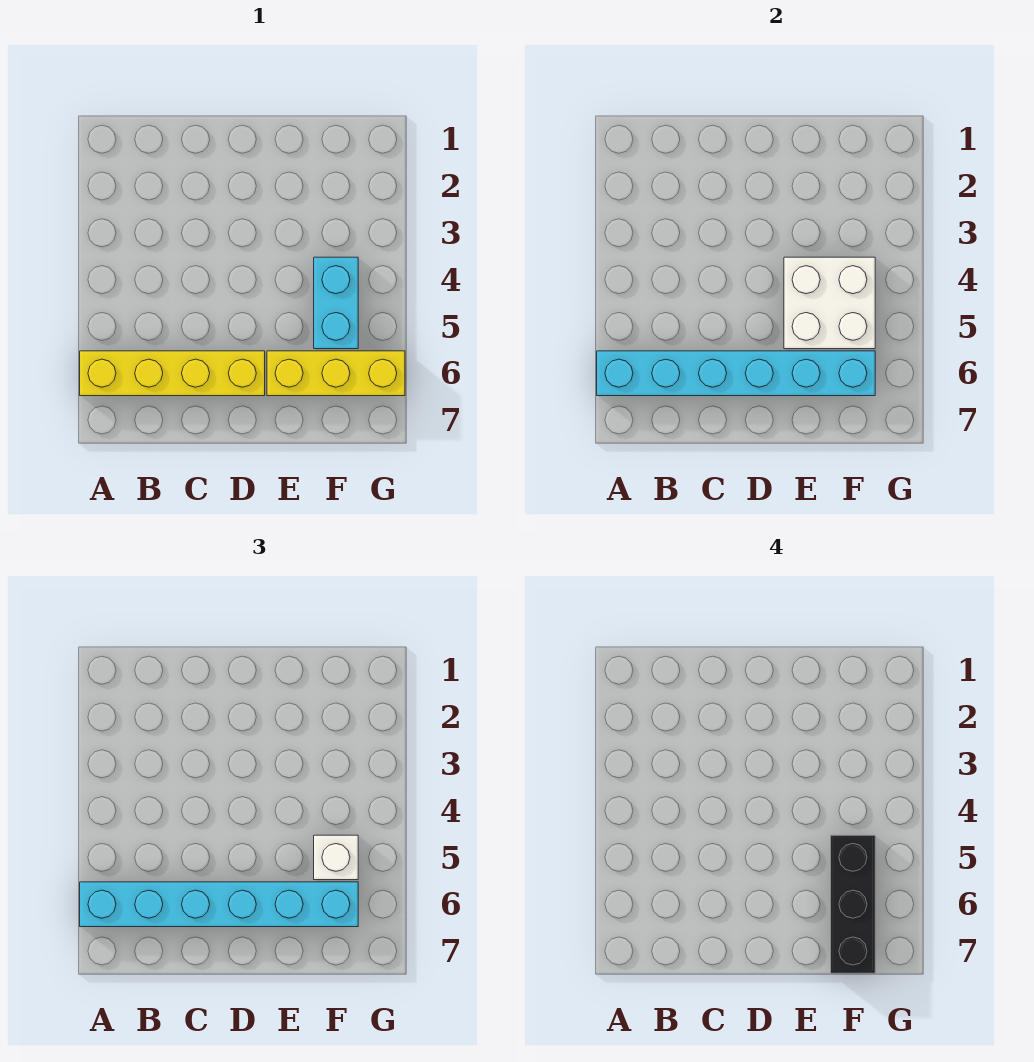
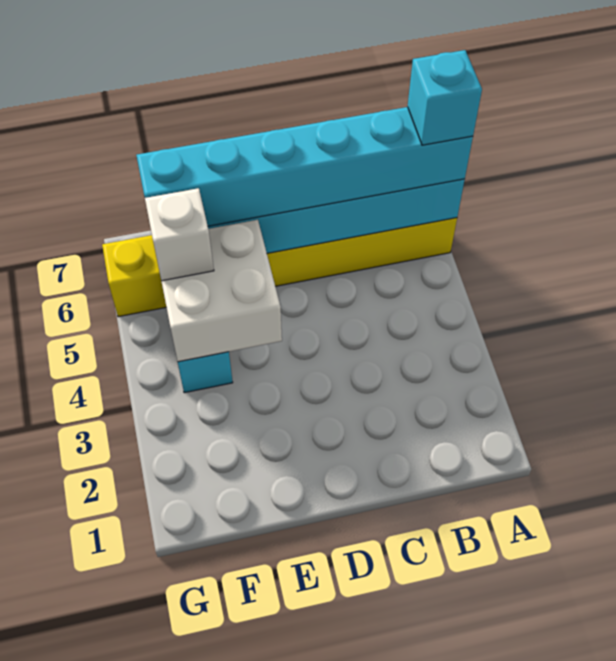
none -> cyan brick A6 level 4
black brick F5:F7 level 4 -> none

